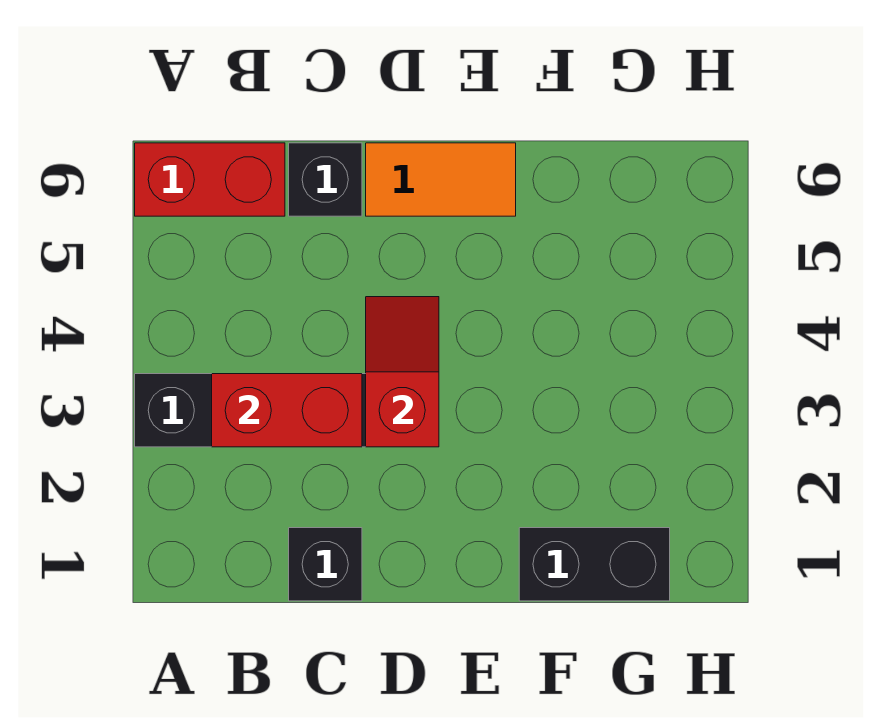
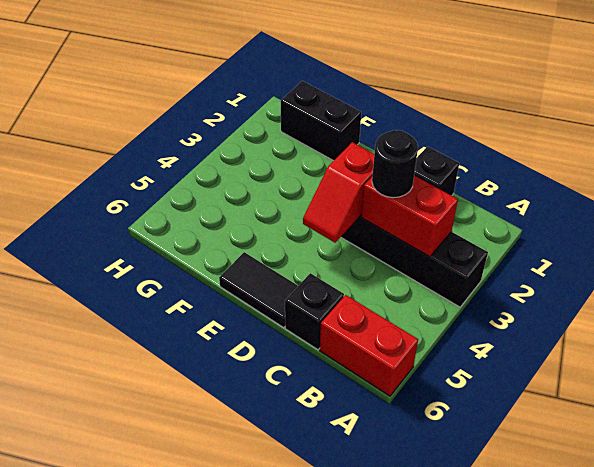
none -> black round brick C3 level 3
orange tile D6:E6 level 1 -> black tile D6:E6 level 1

